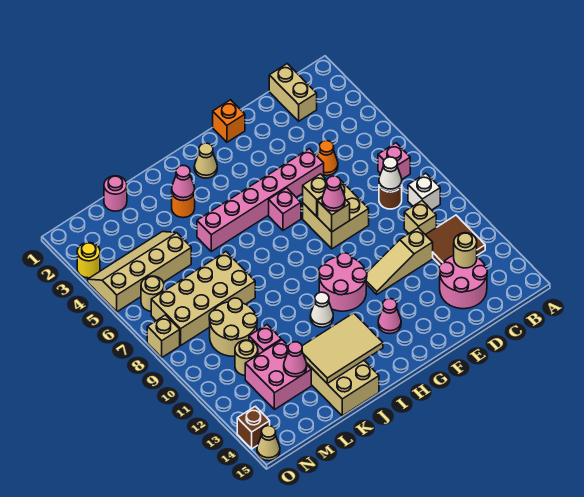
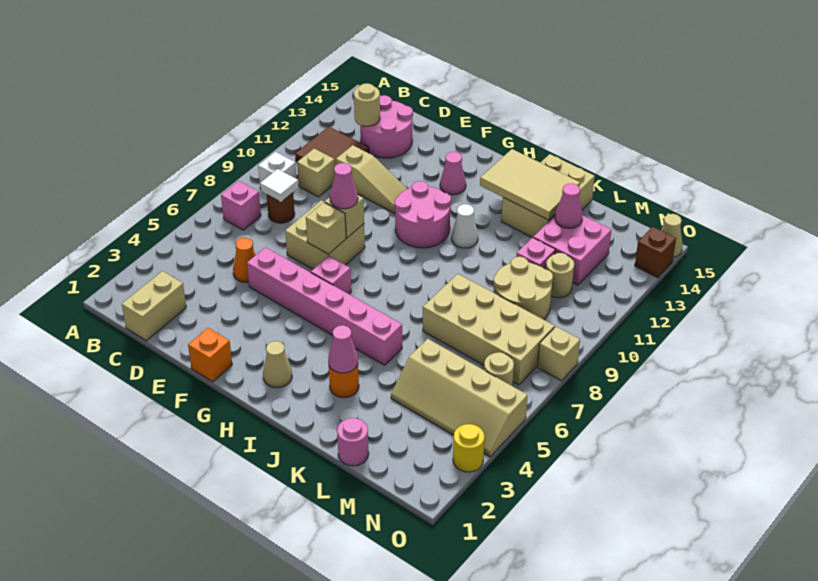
white cone C8 level 2 -> white tile C8 level 2

